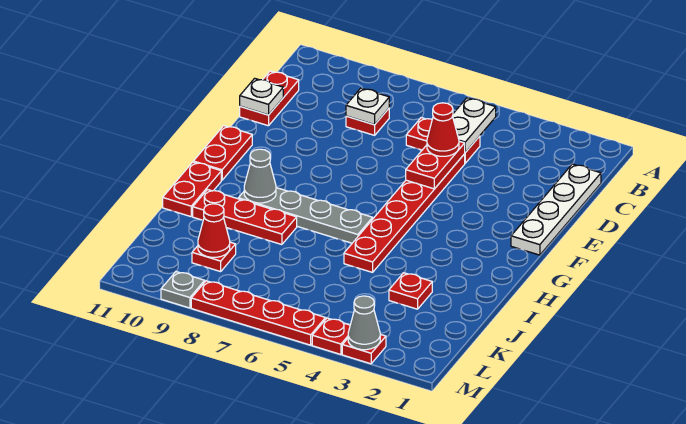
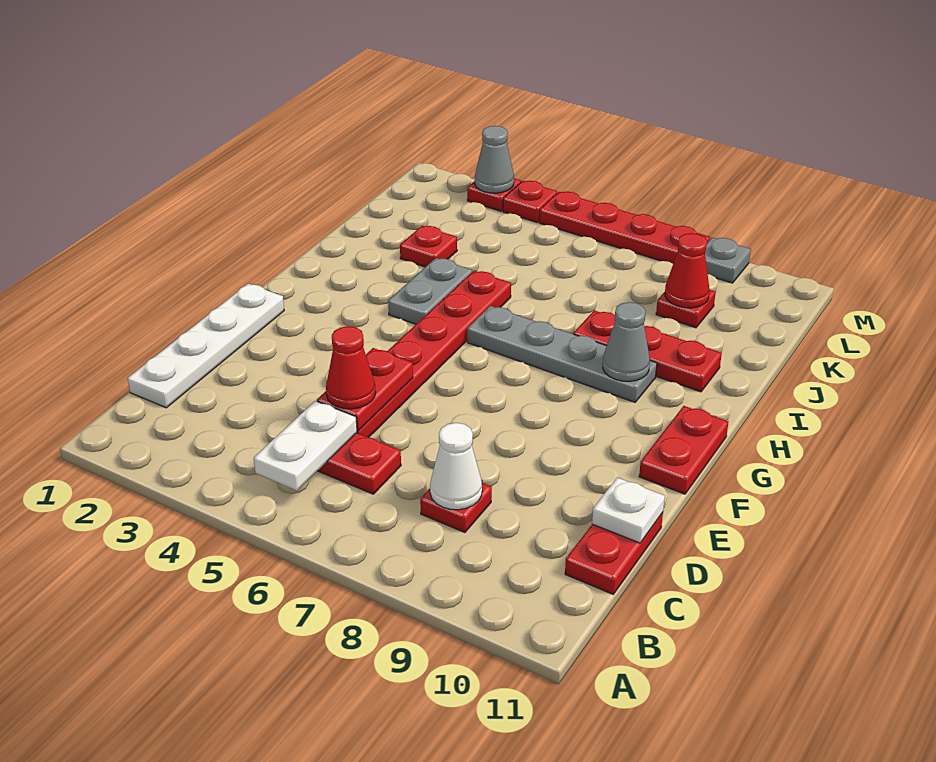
white plate C8 level 2 -> white cone C8 level 2
none -> grey plate H4:I4 level 1
red plate H11:I11 level 1 -> none

